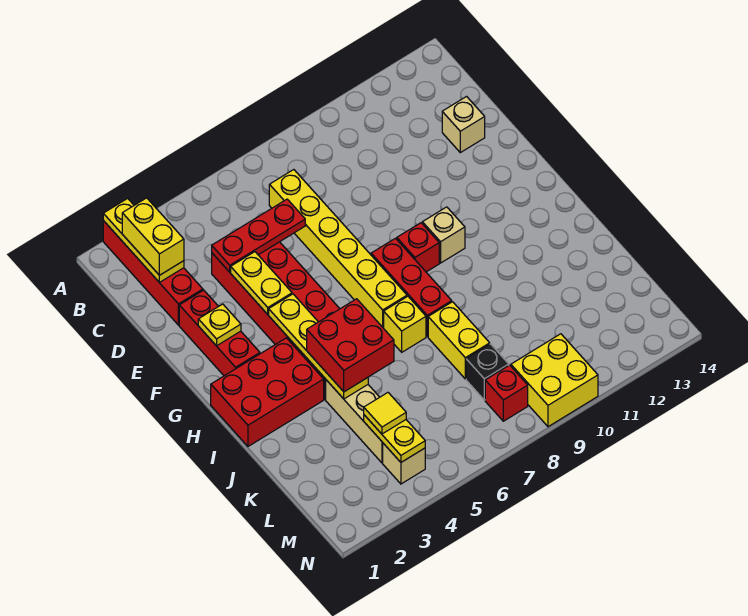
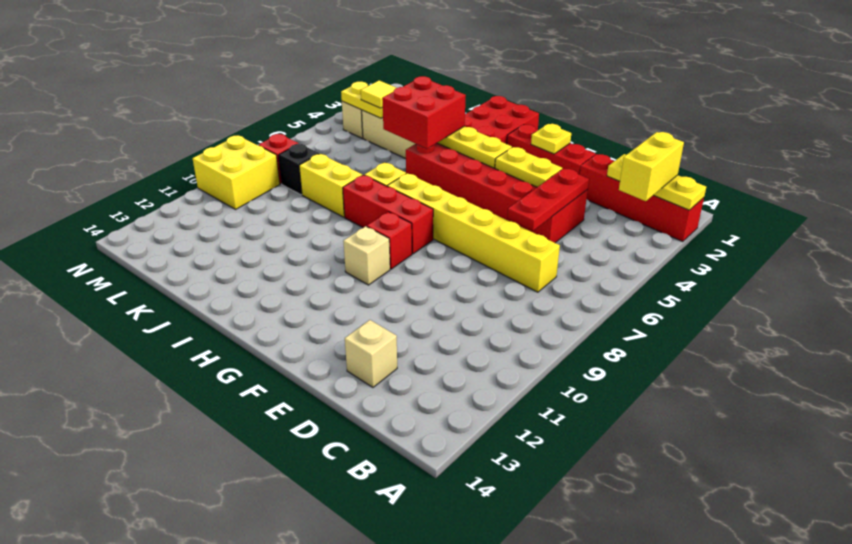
yellow brick B2:C2 level 3 -> yellow brick B2:B3 level 3

